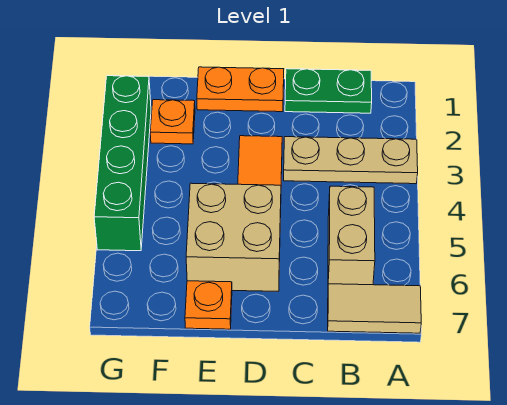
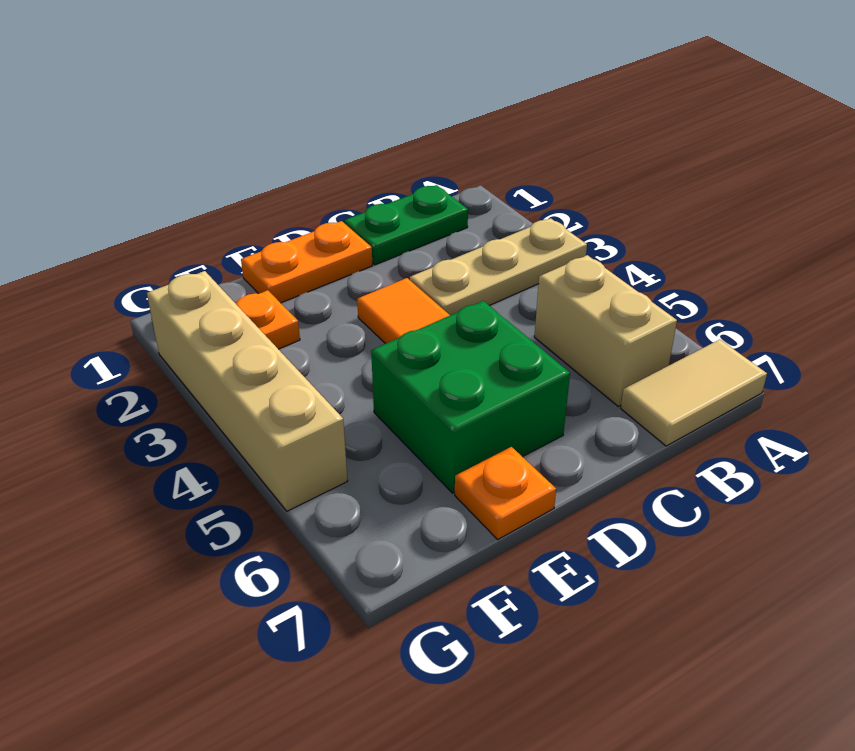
tan brick D5:E6 level 1 -> green brick D5:E6 level 1
green brick G2:G5 level 1 -> tan brick G2:G5 level 1

